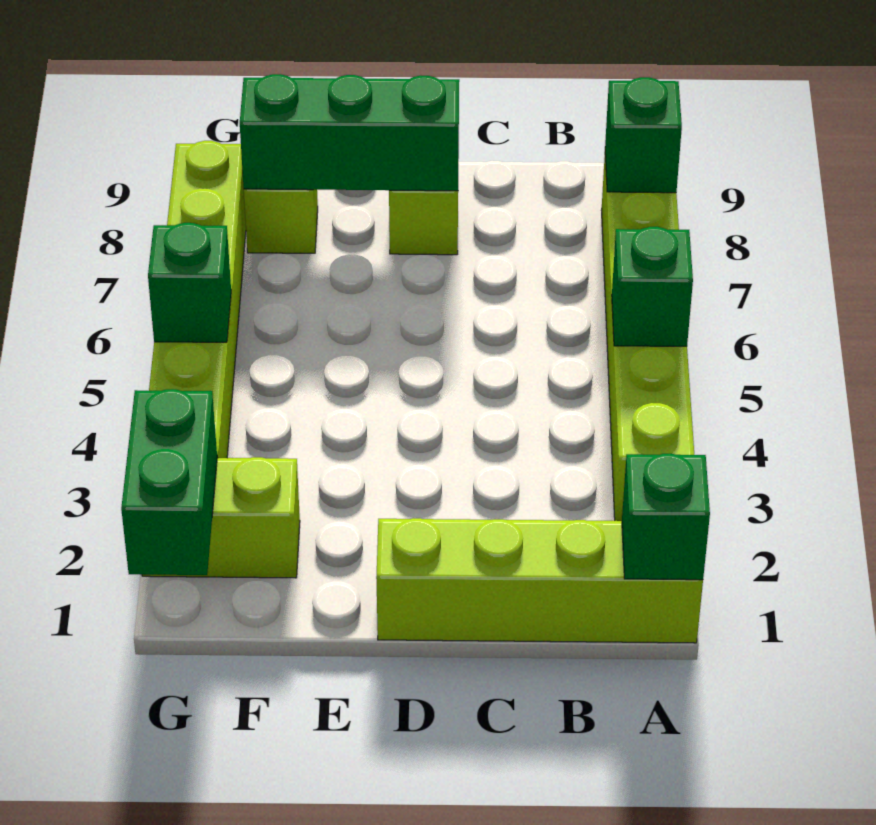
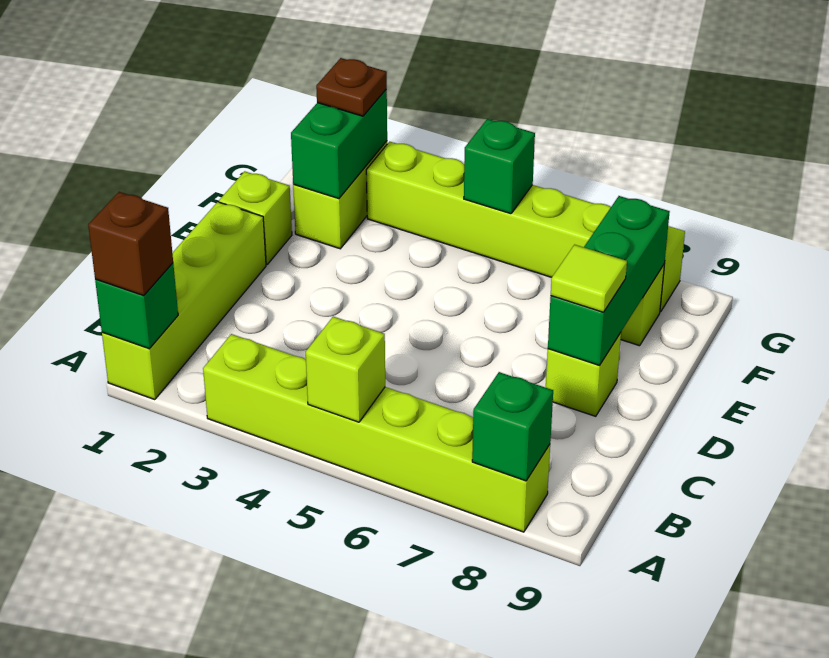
none -> brown brick A1 level 3
green brick A5 level 2 -> lime brick A5 level 2
none -> lime tile D8 level 3
none -> lime brick E1 level 1
green brick G1:G2 level 2 -> green brick F2:G2 level 2
none -> brown plate G2 level 3

